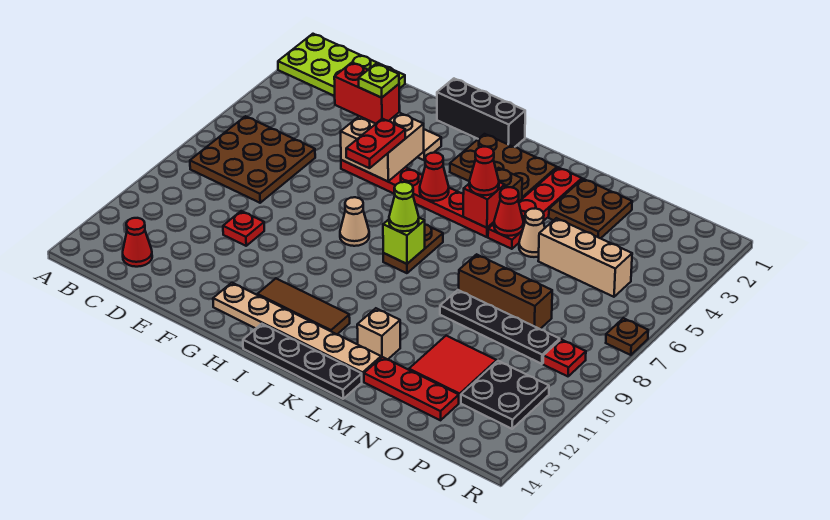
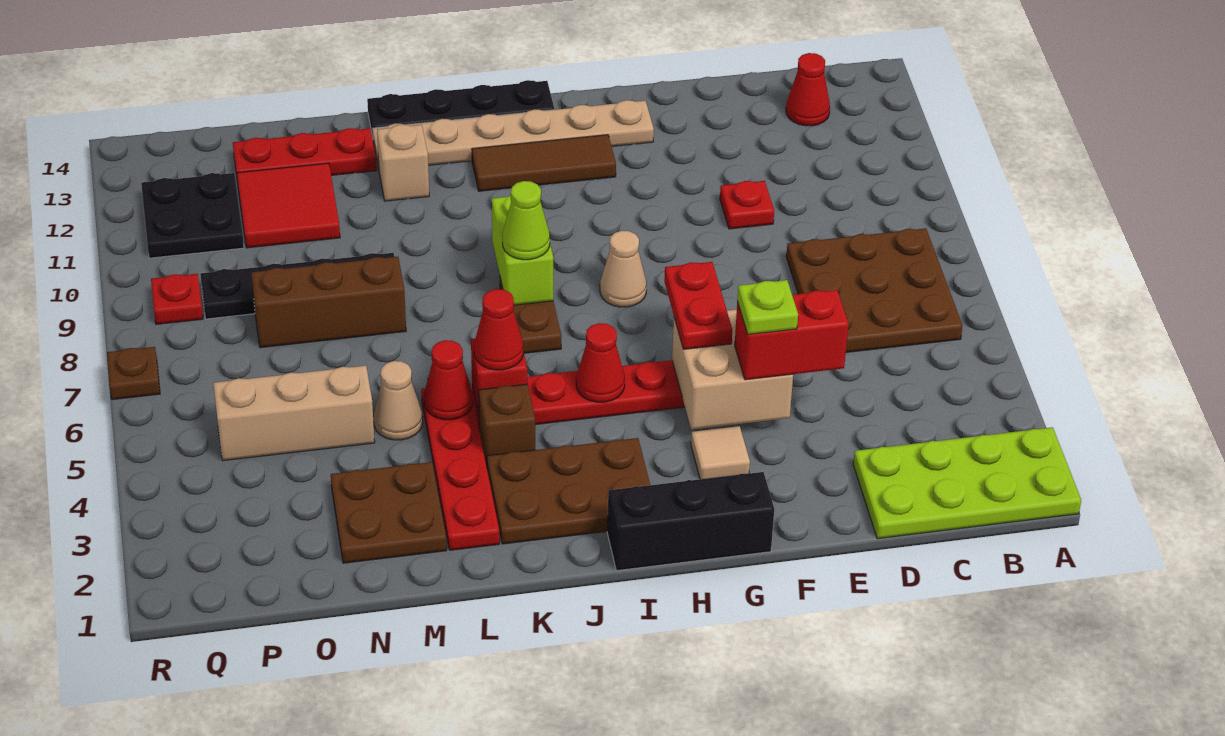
lime brick J8 level 2 -> lime brick J8:J9 level 2

